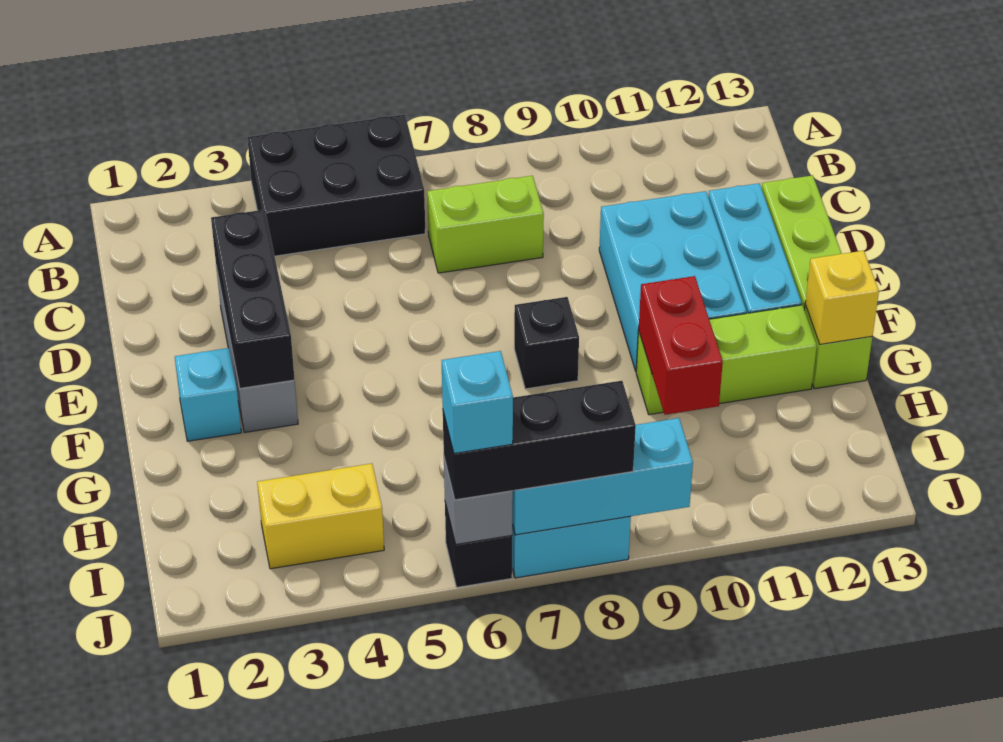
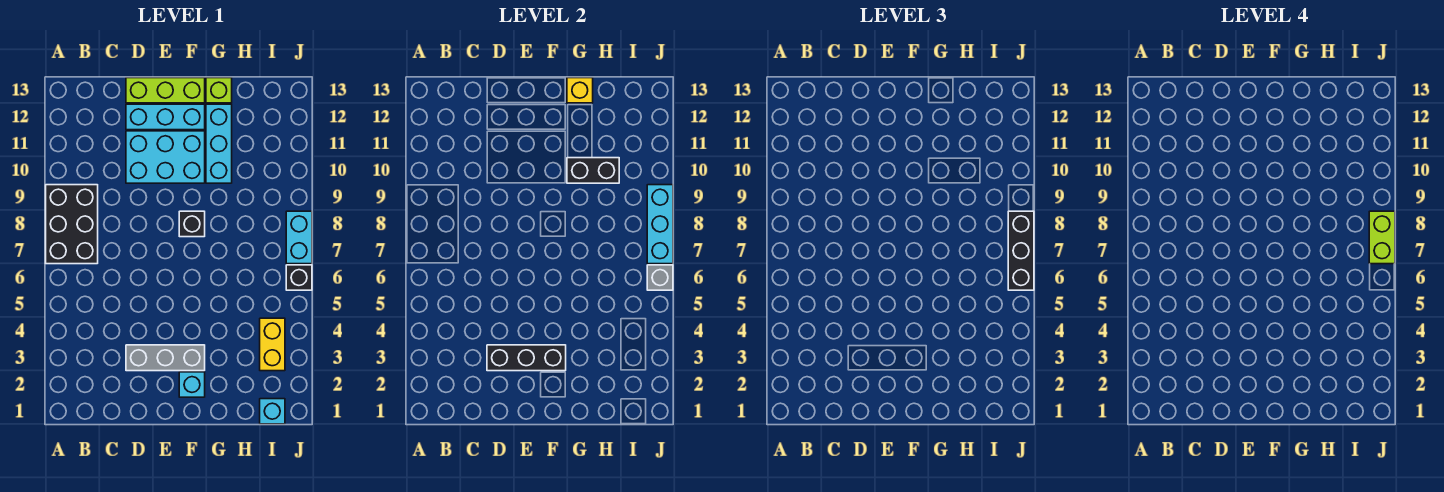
black brick A4:B6 level 1 -> black brick A7:B9 level 1
lime brick C7:C8 level 1 -> lime brick J7:J8 level 4
lime brick G10:G12 level 1 -> cyan brick G10:G12 level 1
red brick G10:H10 level 2 -> black brick G10:H10 level 2
cyan brick J6 level 4 -> cyan brick I1 level 1

